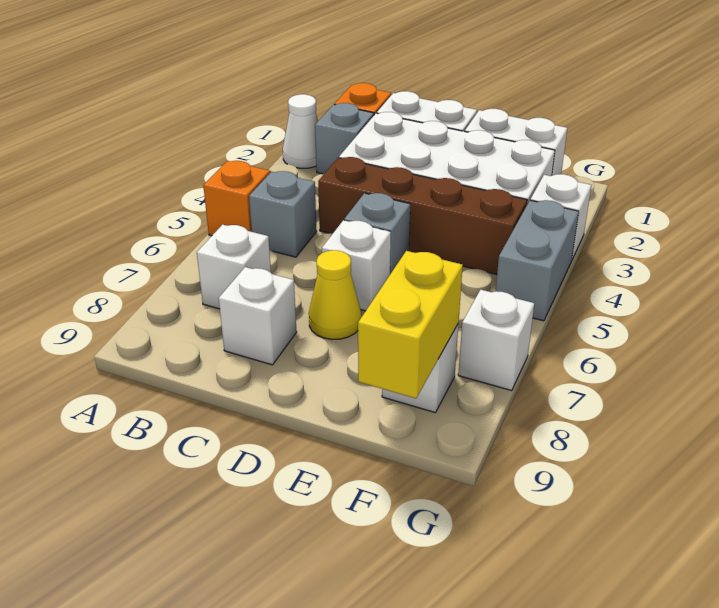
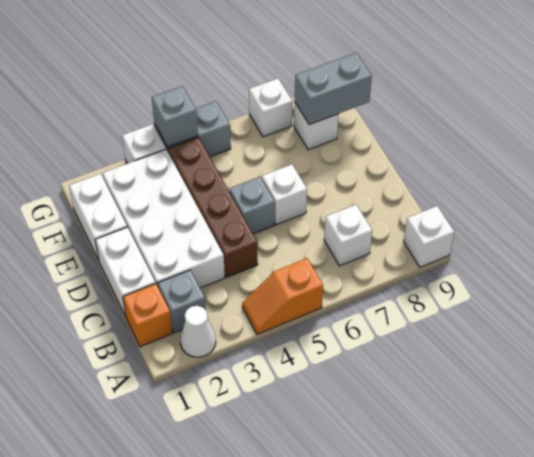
grey brick B5 level 1 -> grey brick G4 level 2
white brick C8 level 1 -> white brick A9 level 1
yellow cone D7 level 1 -> none
yellow brick F8:F9 level 2 -> grey brick F8:F9 level 2

